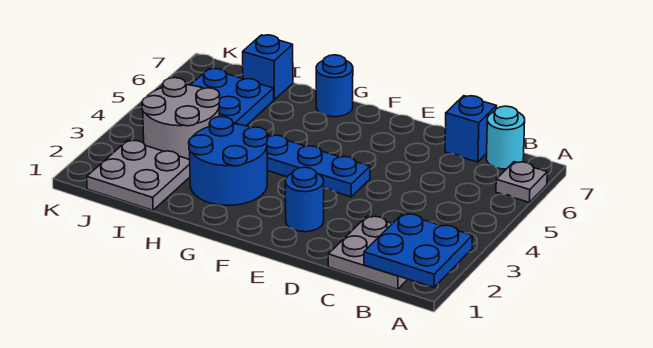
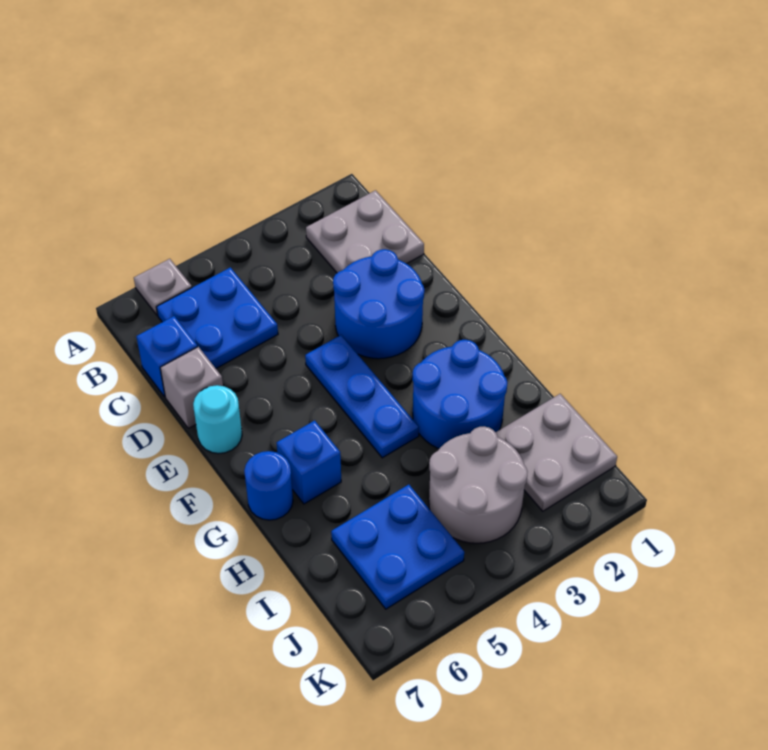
blue plate A1:B2 level 2 -> blue plate B5:C6 level 1
cyan round brick B7 level 1 -> cyan round brick E7 level 1
none -> grey brick D7 level 1
blue round brick E2 level 1 -> blue round brick D2:E3 level 1
blue brick I7 level 1 -> blue brick G6 level 1

